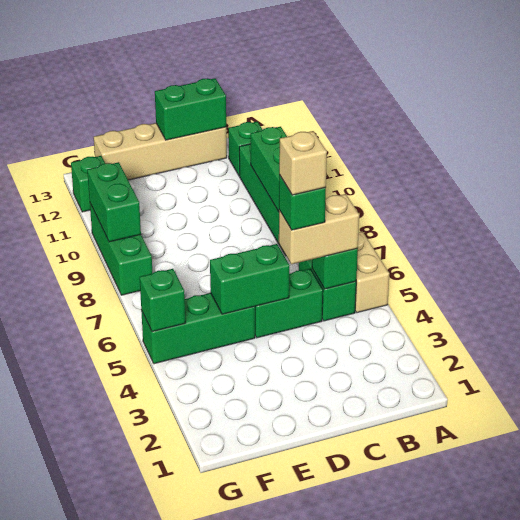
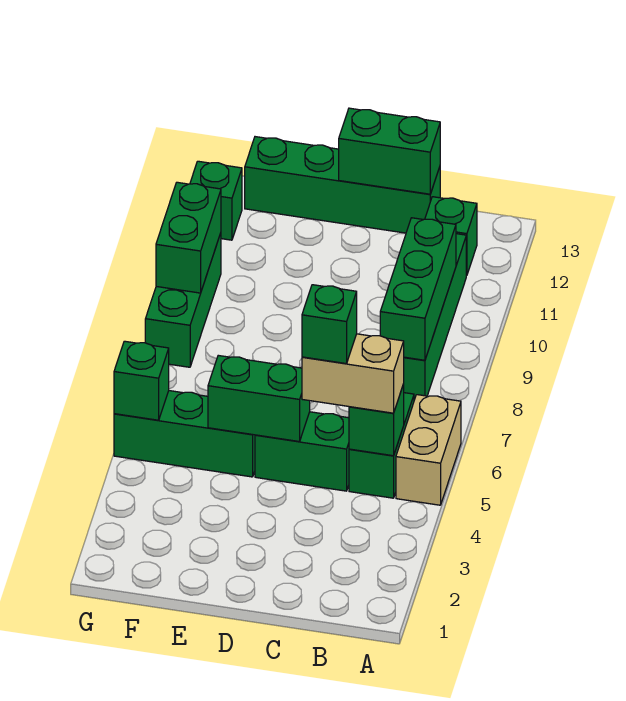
tan brick C5 level 5 -> none
tan brick C13:F13 level 1 -> green brick C13:F13 level 1

